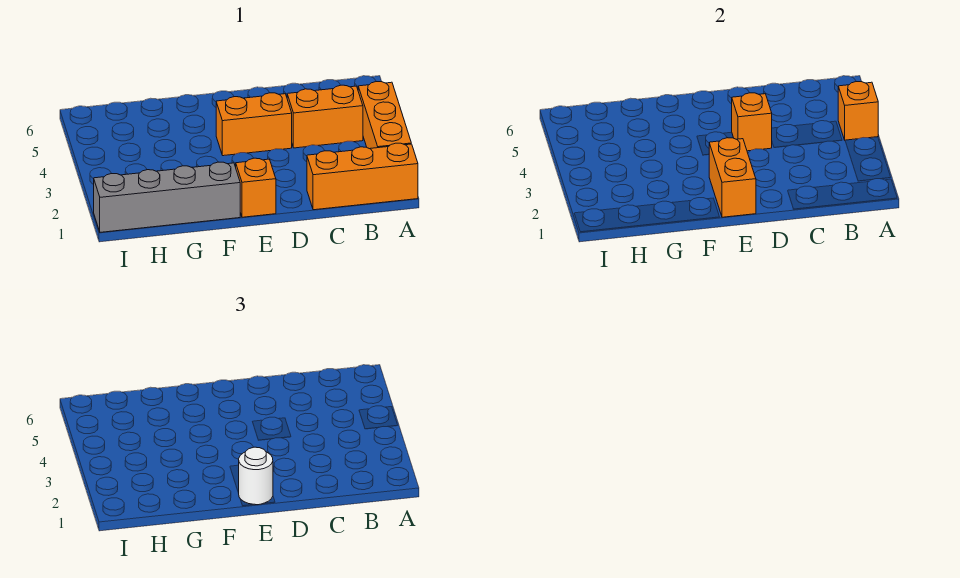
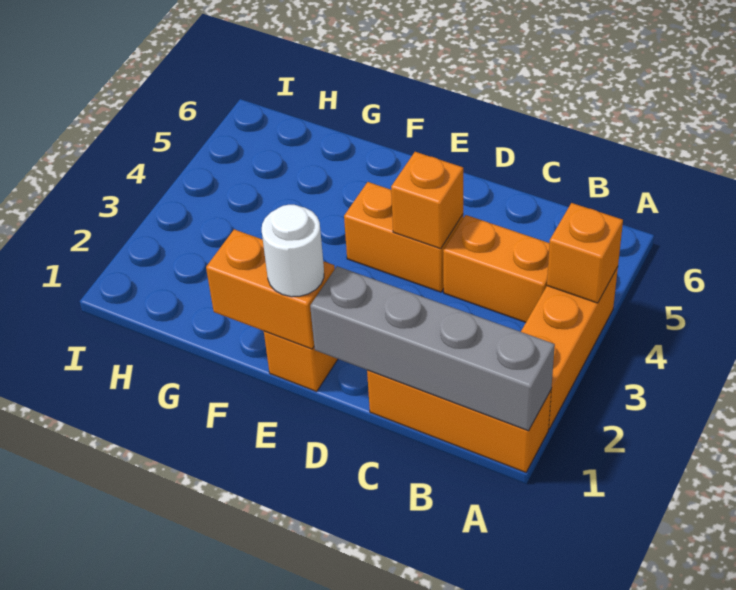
orange brick E1:E2 level 2 -> orange brick E1:F1 level 2
grey brick F1:I1 level 1 -> grey brick A1:D1 level 2

